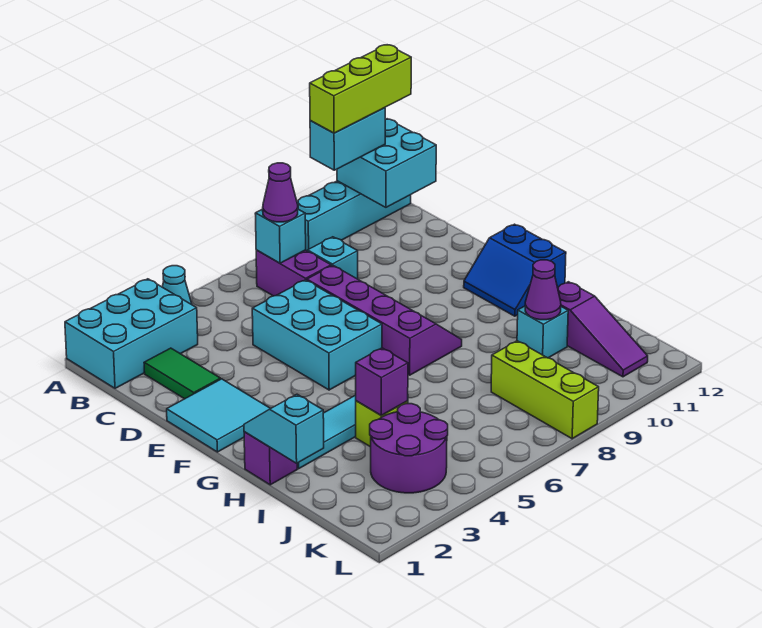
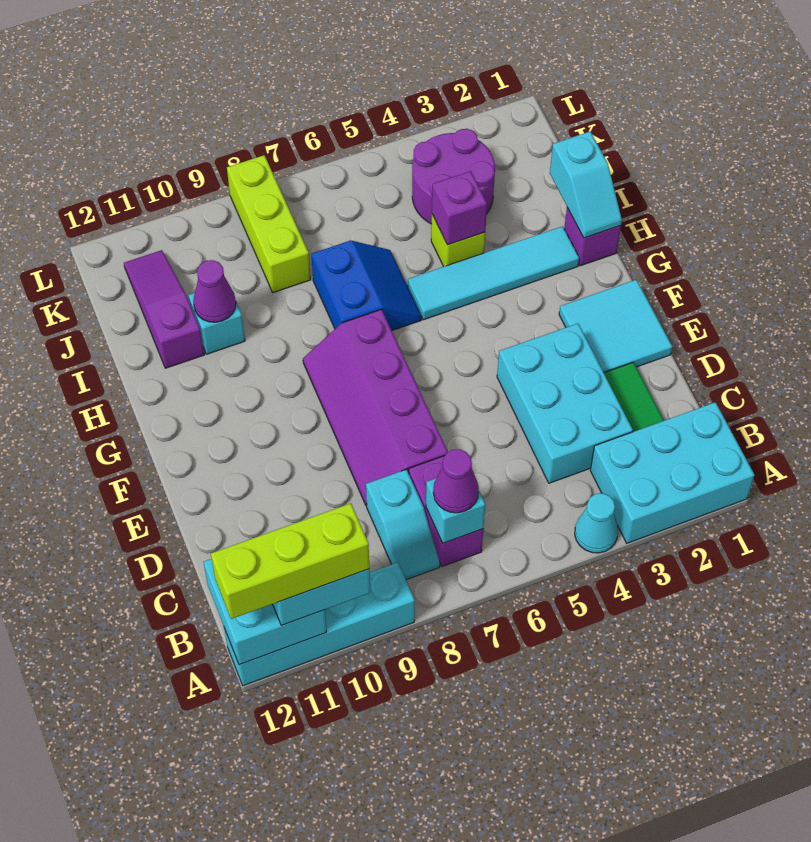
cyan brick D5:F6 level 1 -> cyan brick C3:E4 level 1
blue slope F11:G12 level 1 top 12 -> blue slope H6:I7 level 1 top 7

